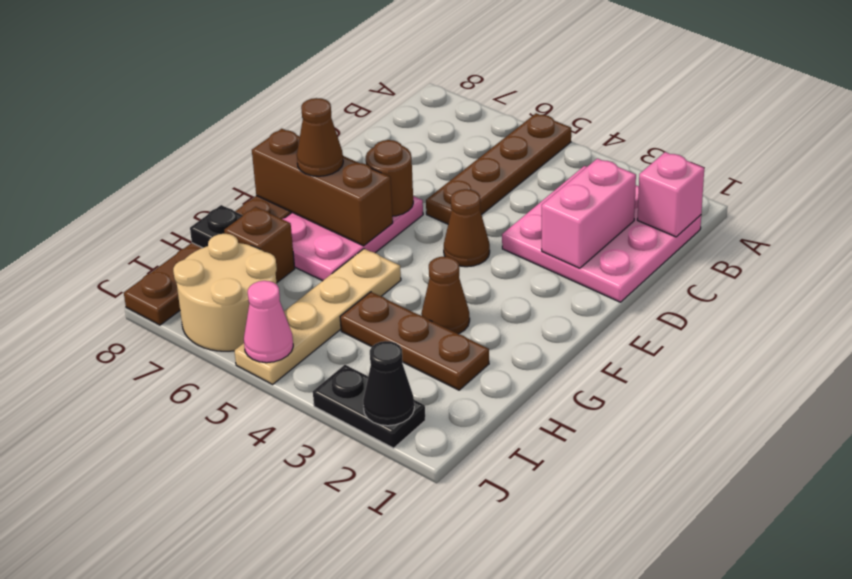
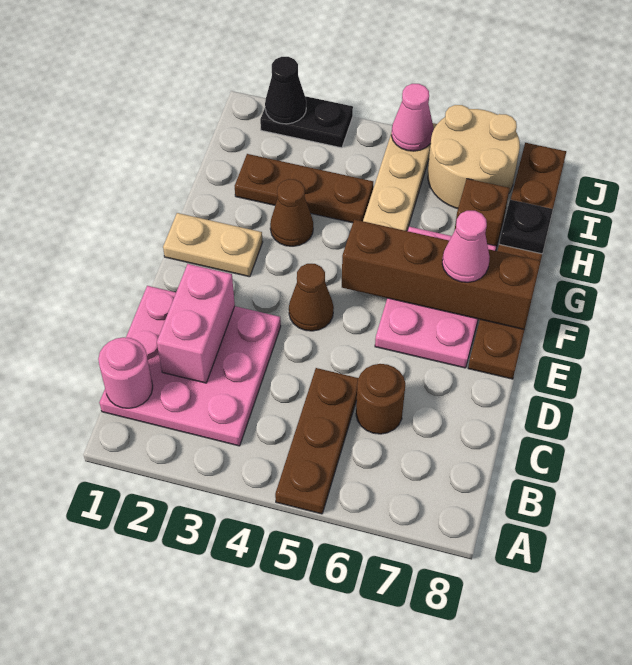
brown plate A5:D5 level 1 -> brown plate A5:C5 level 1
pink brick B1 level 2 -> pink round brick B1 level 2
brown round brick E6 level 2 -> brown round brick C6 level 1
none -> tan plate F1:F2 level 1
brown brick F6:F8 level 2 -> brown brick F5:F8 level 2
brown cone F7 level 3 -> pink cone F7 level 3

